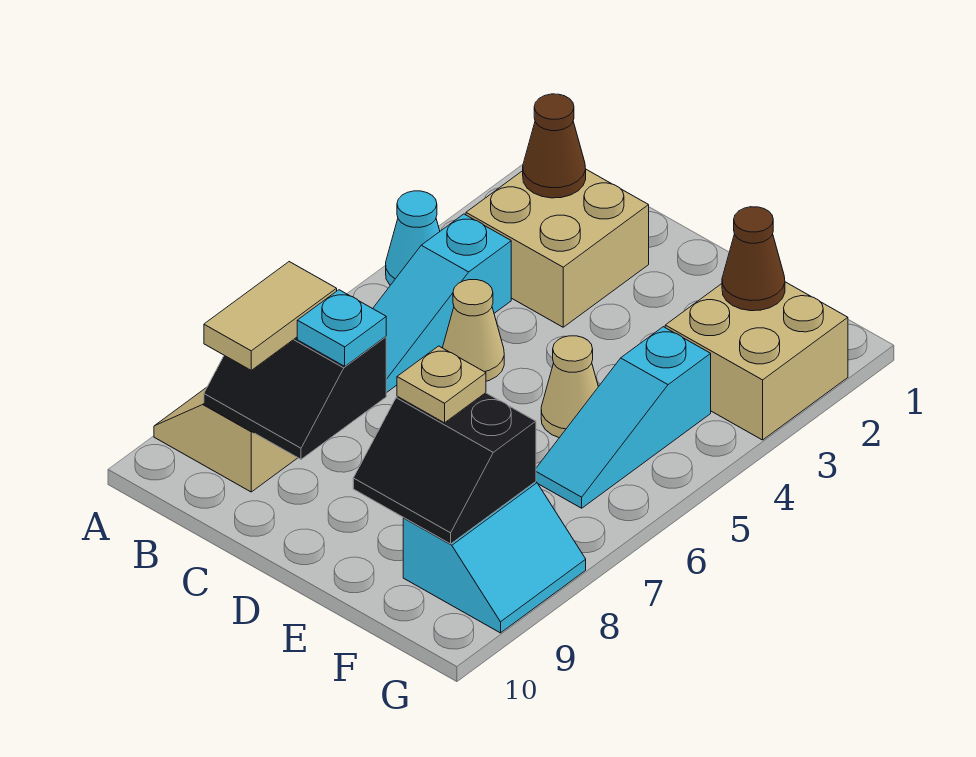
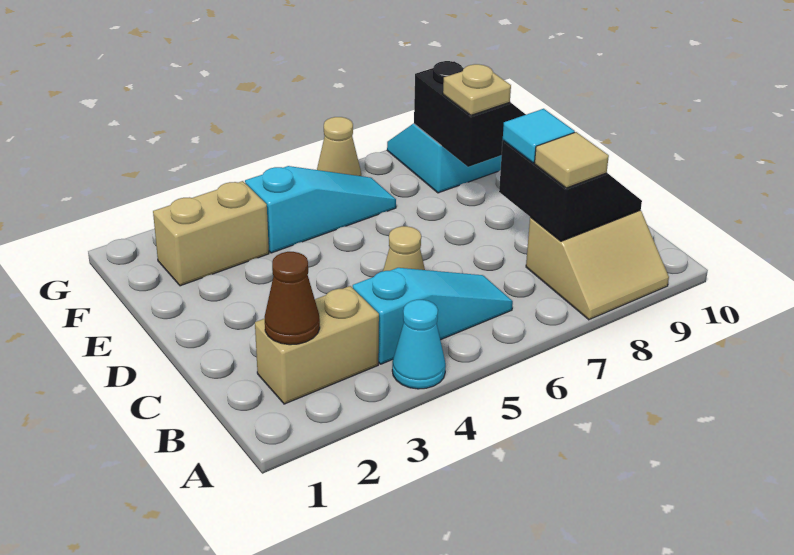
tan brick B2:C3 level 1 -> tan brick B2:B3 level 1
tan tile B8:B9 level 3 -> tan tile B8 level 3
cyan plate C8 level 3 -> cyan tile C8 level 3
tan cone E5 level 1 -> tan cone G6 level 1
tan brick F2:G3 level 1 -> tan brick F2:F3 level 1
brown cone F2 level 2 -> none

